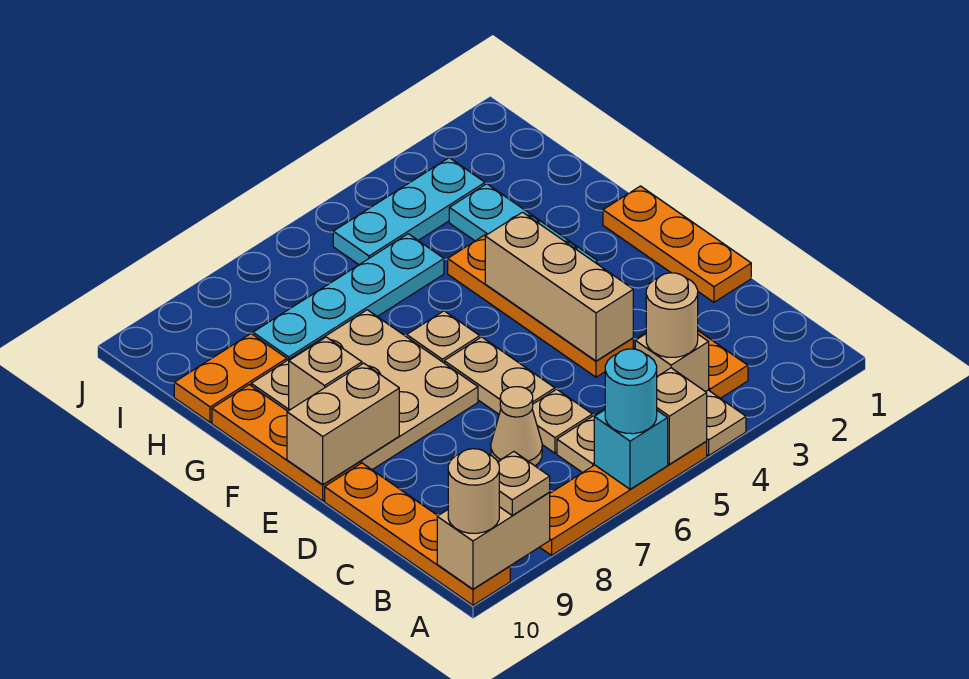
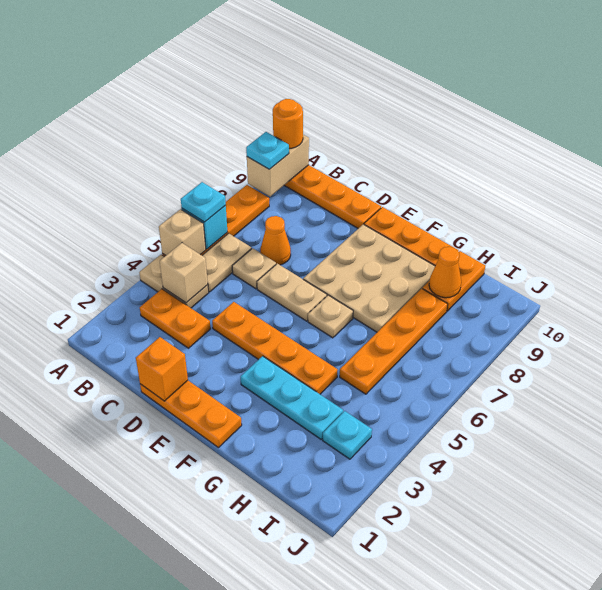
cyan round brick A6 level 3 -> cyan plate A6 level 3
tan plate A9 level 3 -> cyan plate A9 level 3
tan round brick A10 level 3 -> orange round brick A10 level 3
tan round brick B4 level 3 -> none
tan cone C7 level 1 -> orange cone C7 level 1
none -> orange brick D1 level 2
tan brick D4:F4 level 2 -> none
tan brick E9:E10 level 2 -> none
tan brick F9 level 2 -> none
cyan plate H5:H8 level 1 -> orange plate H5:H8 level 1
none -> orange cone H9 level 2
cyan plate I3:I5 level 1 -> cyan plate I3 level 1

